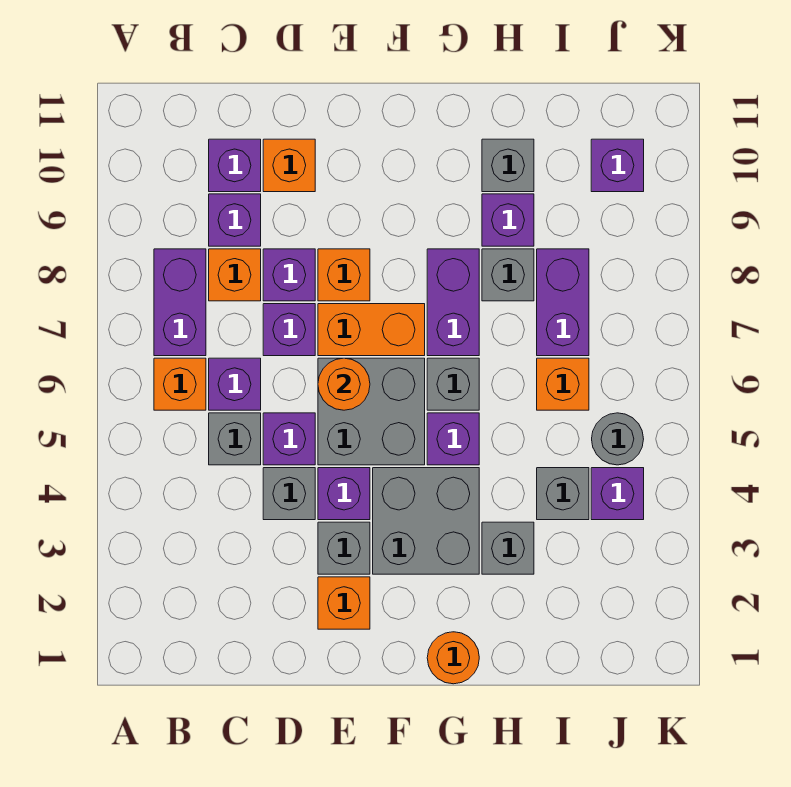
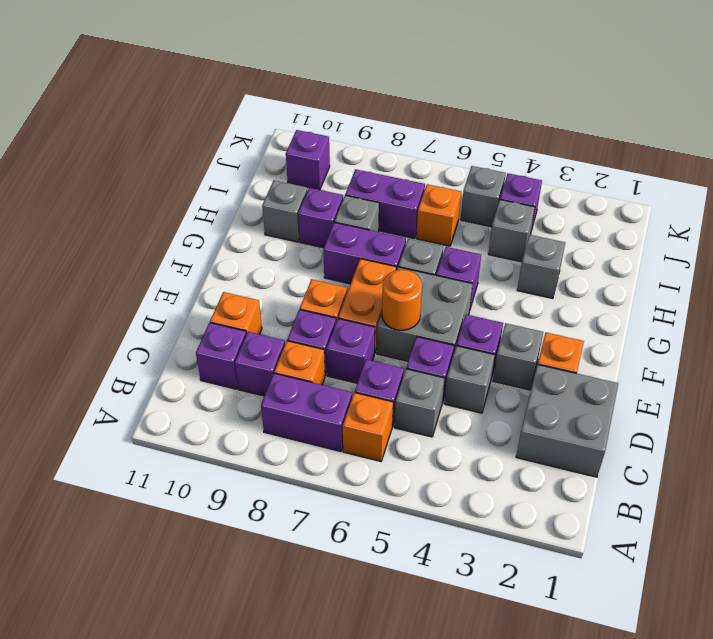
grey brick F3:G4 level 1 -> grey brick C1:D2 level 1
orange round brick G1 level 1 -> none
grey round brick J5 level 1 -> grey brick J5 level 1

